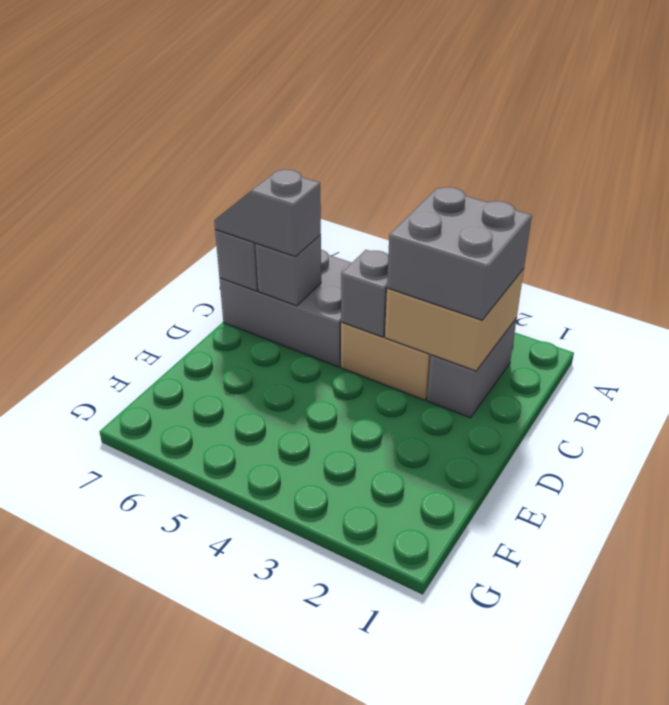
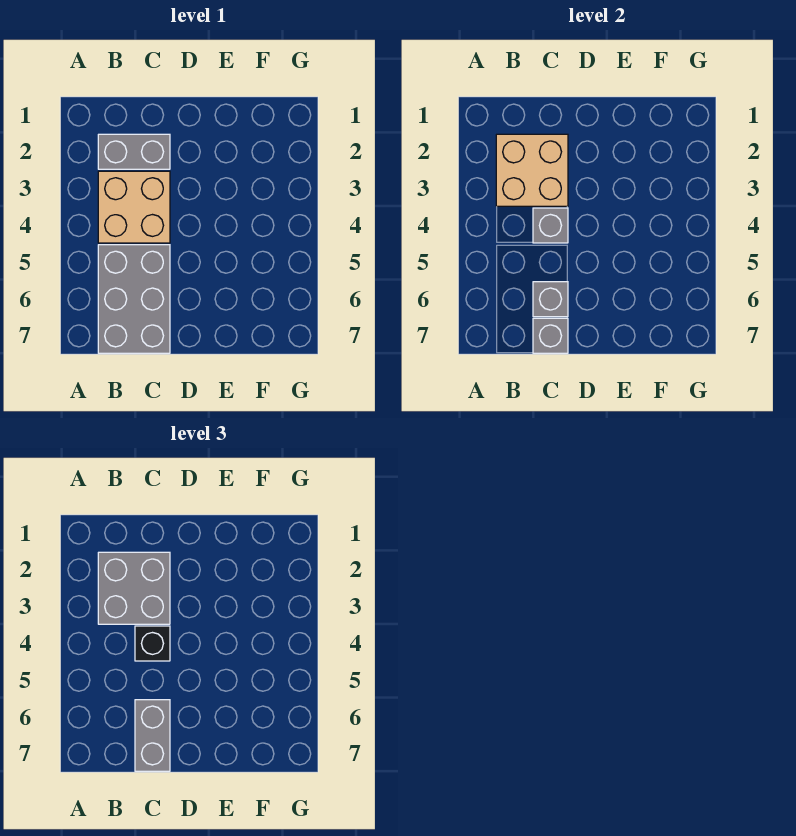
none -> black brick C4 level 3
grey slope C6:C7 level 3 top 6 -> grey brick C6:C7 level 3

